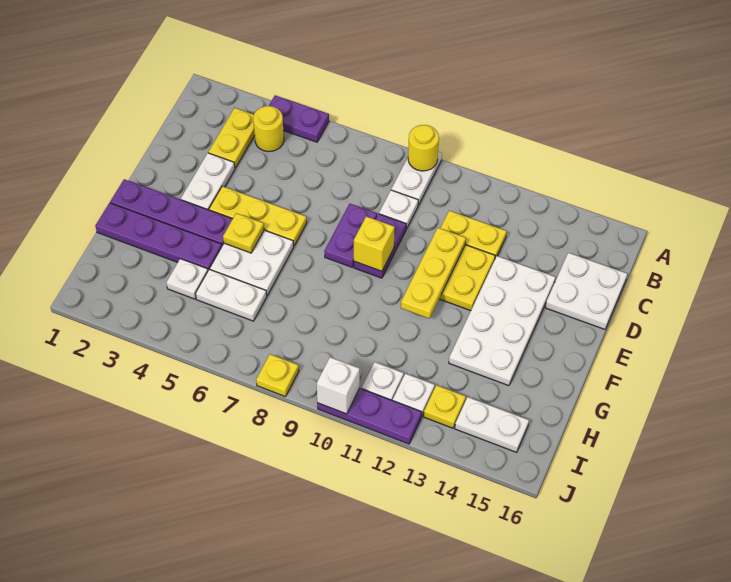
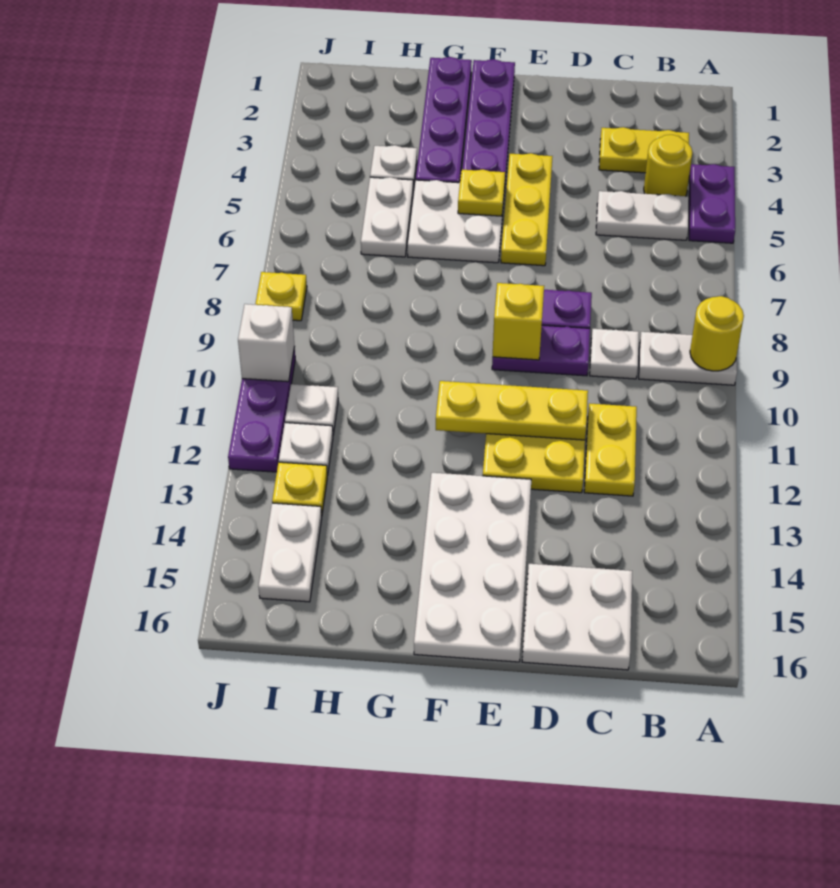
white plate D3:E3 level 1 -> white plate B5:C5 level 1
white plate D13:G14 level 1 -> white plate E13:F16 level 1

